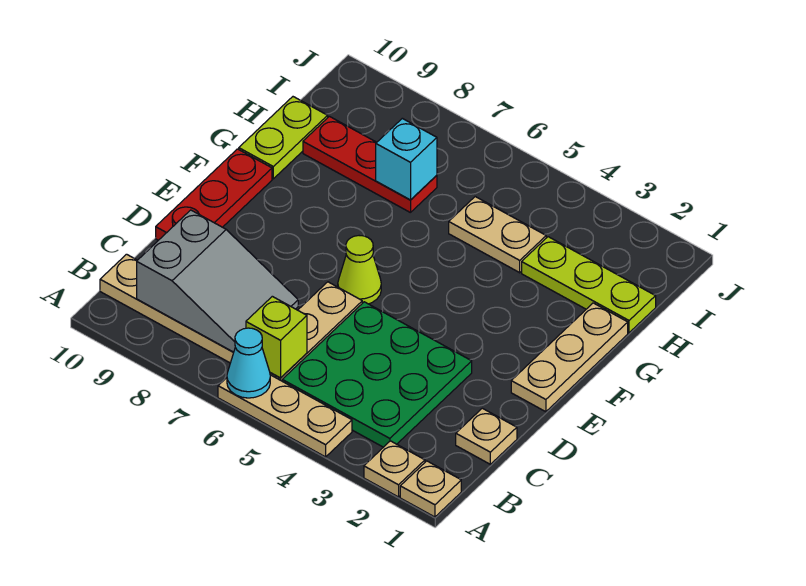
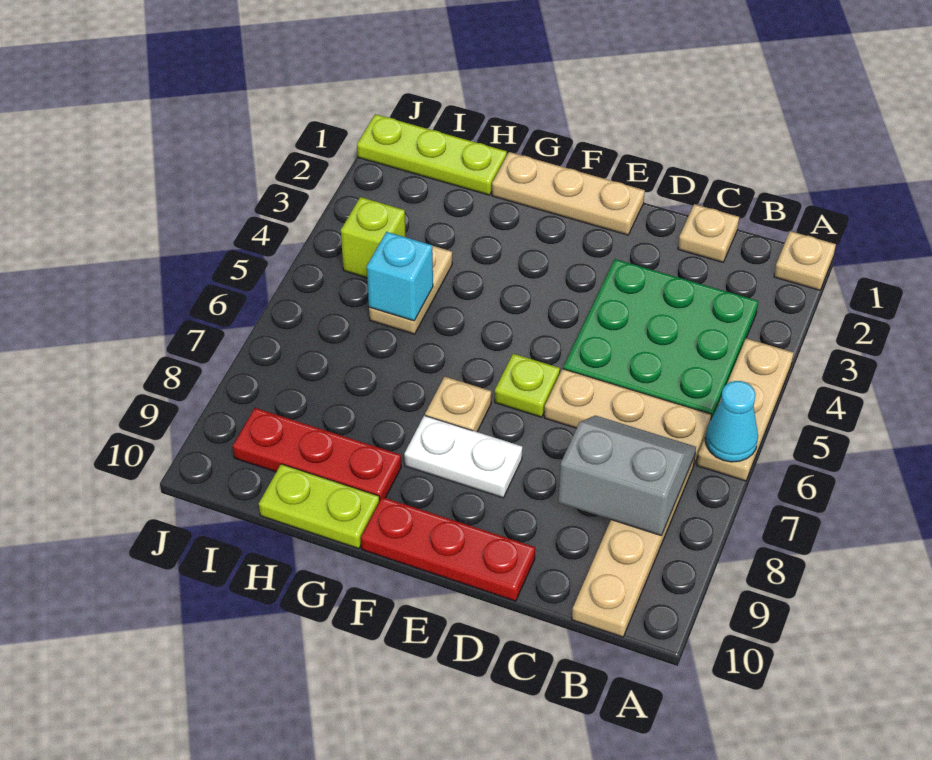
tan plate A2 level 1 -> tan plate F7 level 1
lime brick B6 level 2 -> lime brick I4 level 1
grey slope B7:C9 level 2 top 9 -> grey slope B7:C8 level 2 top 8
lime cone E6 level 1 -> lime plate E6 level 1
none -> white plate E8:F8 level 1
lime plate H1:H3 level 1 -> lime plate H1:J1 level 1
red plate H7:H9 level 1 -> red plate G9:I9 level 1
cyan brick H7 level 2 -> cyan brick H5 level 2

